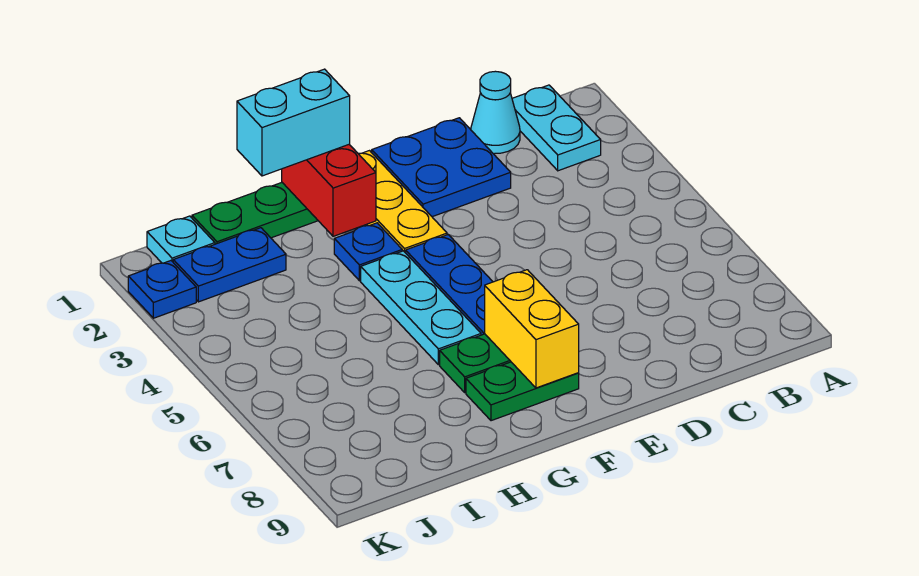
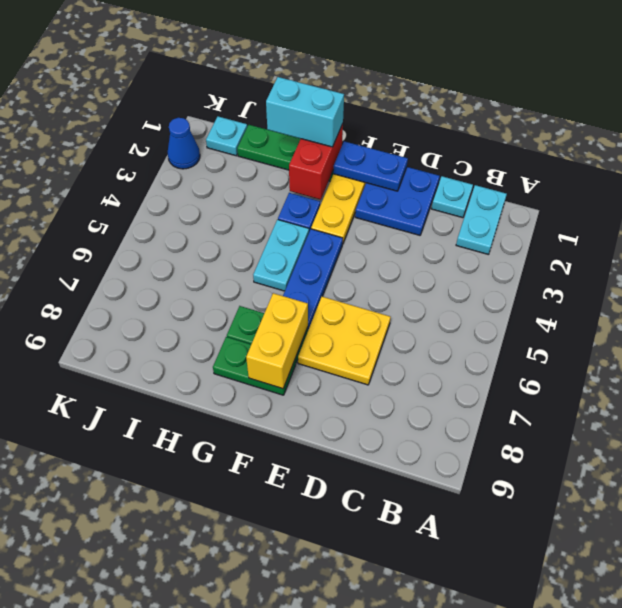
cyan cone C1 level 1 -> cyan plate C1 level 1
none -> yellow plate D6:E7 level 1
cyan plate G4:G6 level 1 -> cyan plate G4:G5 level 1
blue plate I2:J2 level 1 -> blue plate E1:F1 level 2
blue plate K2 level 1 -> blue cone K2 level 1

